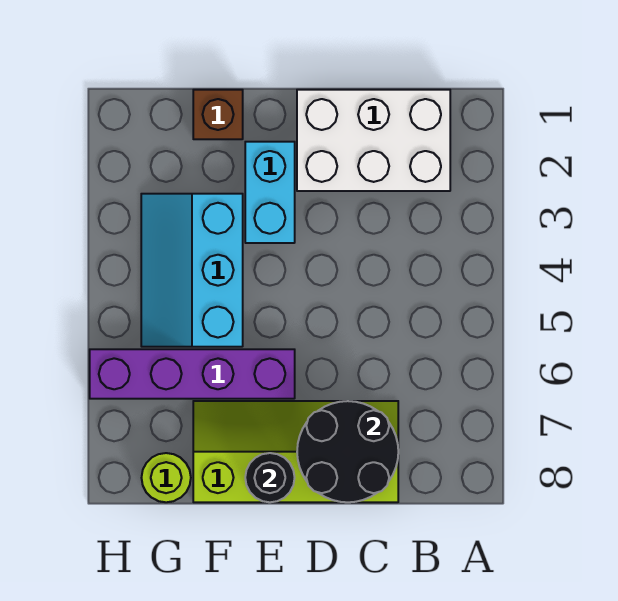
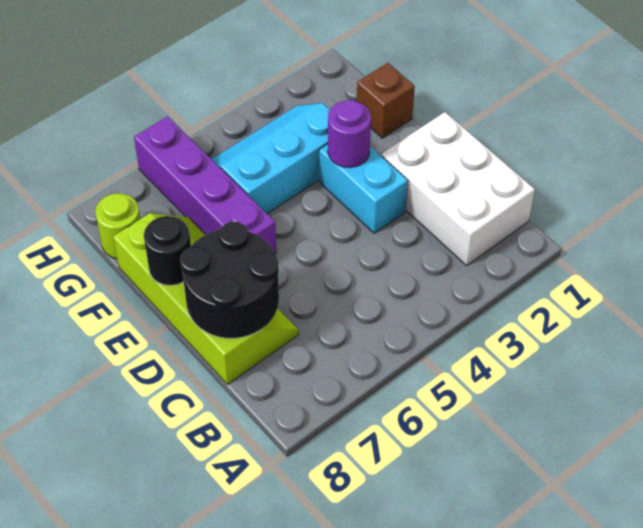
cyan brick E2:E3 level 1 -> cyan brick D3:E3 level 1
none -> purple round brick E3 level 2

